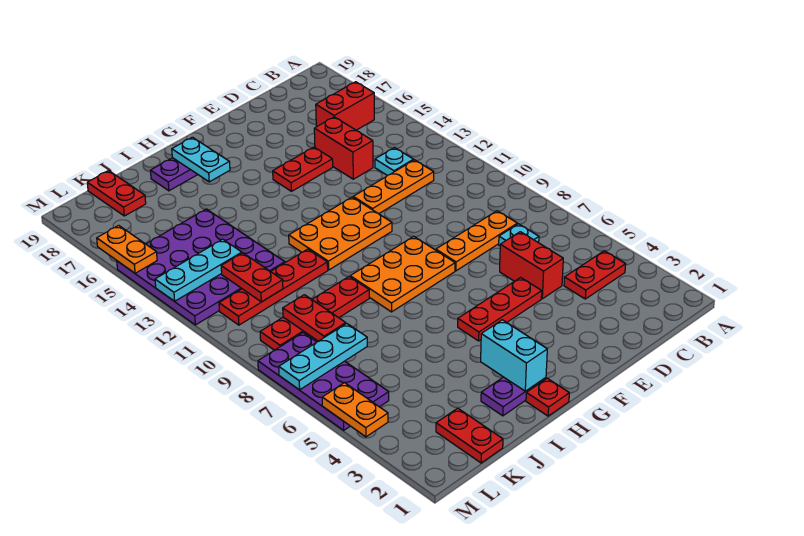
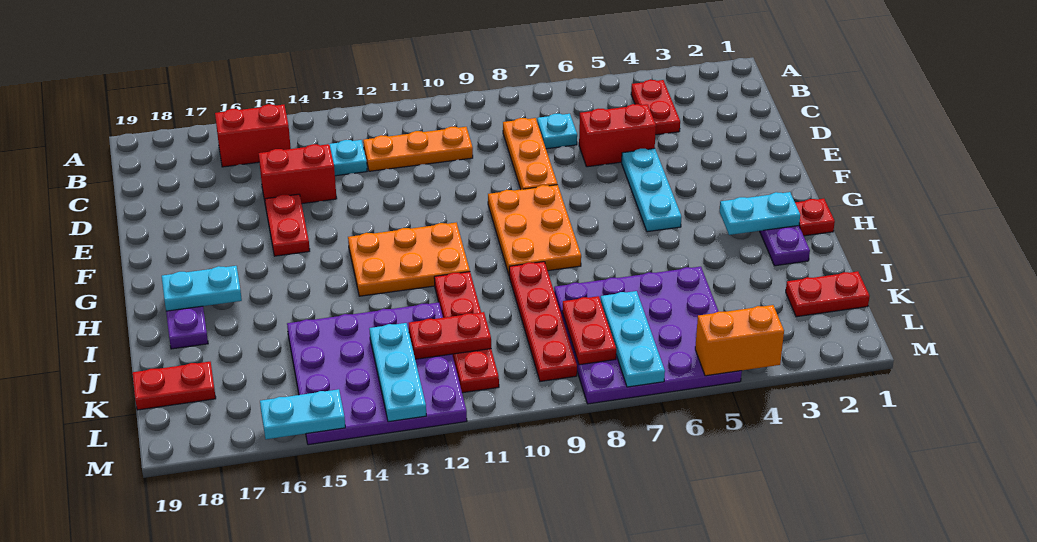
red brick B16:C16 level 1 -> red brick B15:B16 level 1
orange plate C12:E12 level 1 -> orange plate C10:C12 level 1
red plate E5:G5 level 1 -> cyan plate E5:G5 level 1
orange plate F11:H12 level 1 -> orange plate G11:H13 level 1
cyan brick H2:H3 level 2 -> cyan plate H2:H3 level 2
red plate K8:K9 level 2 -> red plate K8:L8 level 2
purple plate L5:M8 level 1 -> purple plate J5:M8 level 1
orange plate M4:M5 level 2 -> orange brick M4:M5 level 2
orange plate M15:M16 level 2 -> cyan plate M15:M16 level 2

